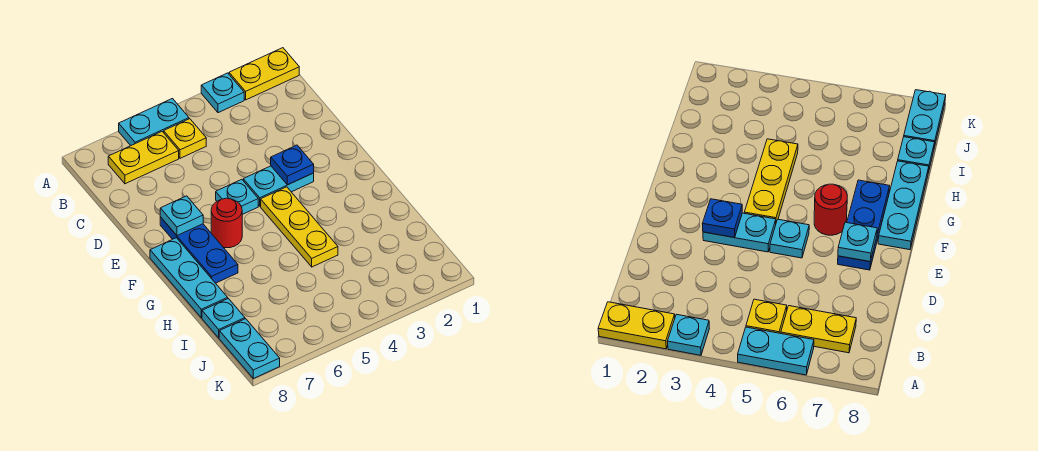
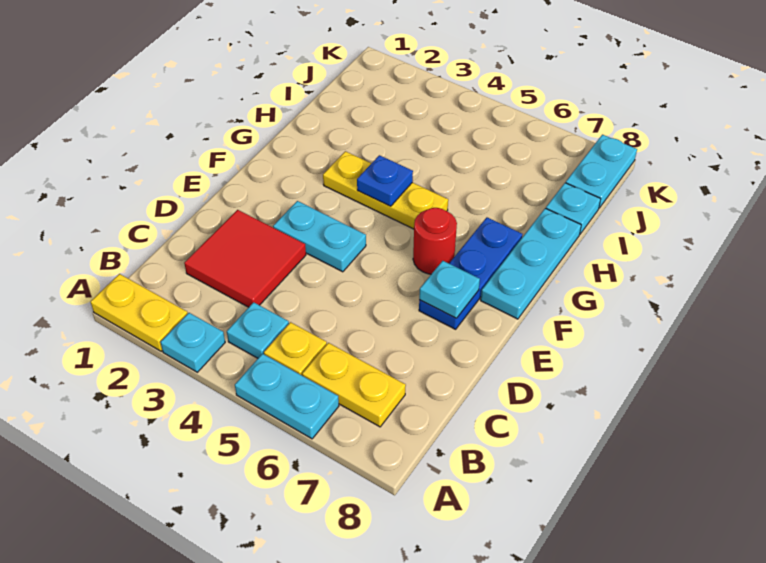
none -> red tile C2:D3 level 1
blue plate E3 level 2 -> blue plate G4 level 2
cyan plate E5 level 1 -> cyan plate B4 level 1
yellow plate F4:H4 level 1 -> yellow plate G3:G5 level 1

